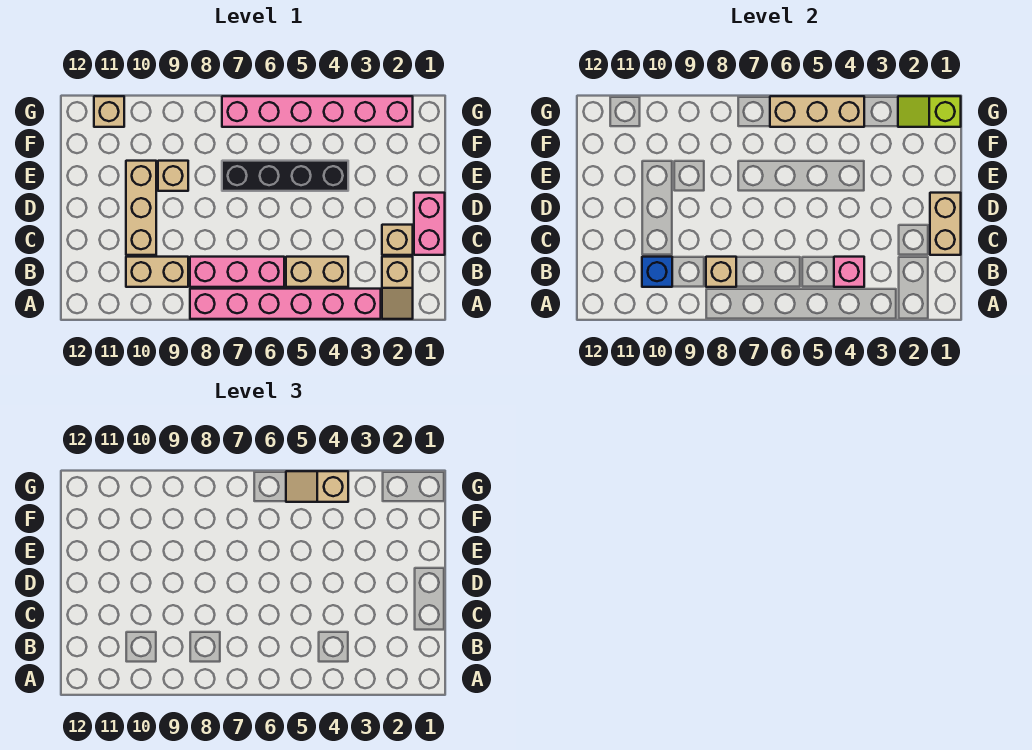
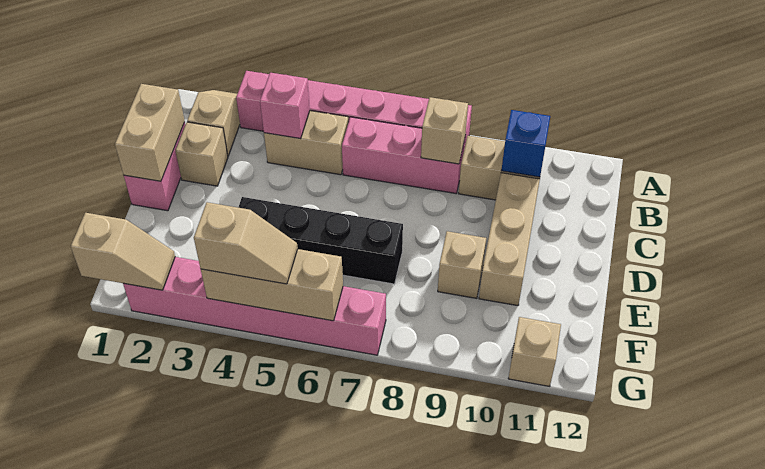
lime slope G1:G2 level 2 top 1 -> tan slope G1:G2 level 2 top 1

